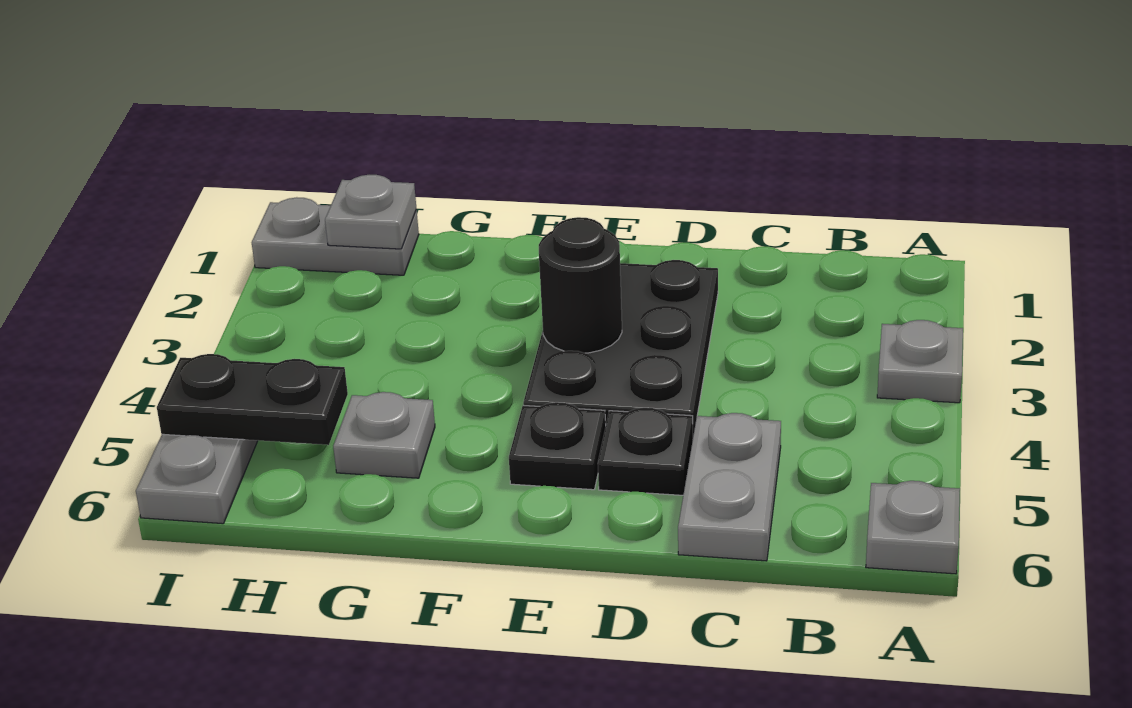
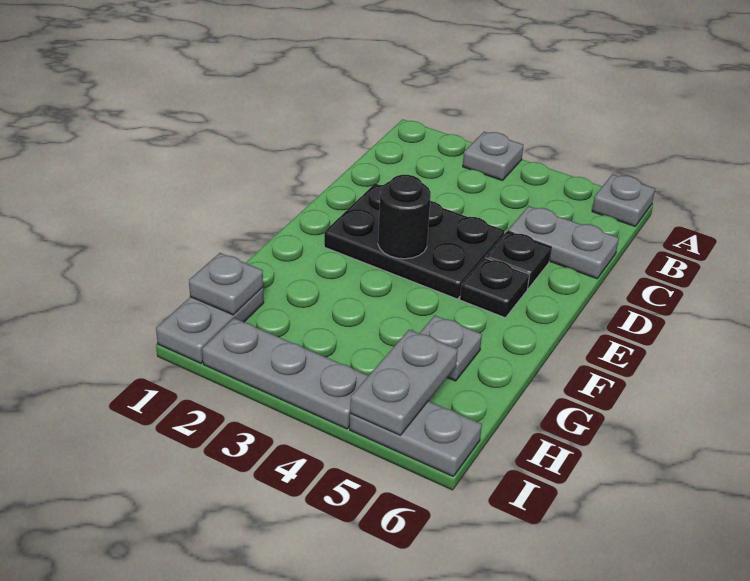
black plate H5:I5 level 2 -> grey plate H5:I5 level 2
none -> grey plate I2:I4 level 1

